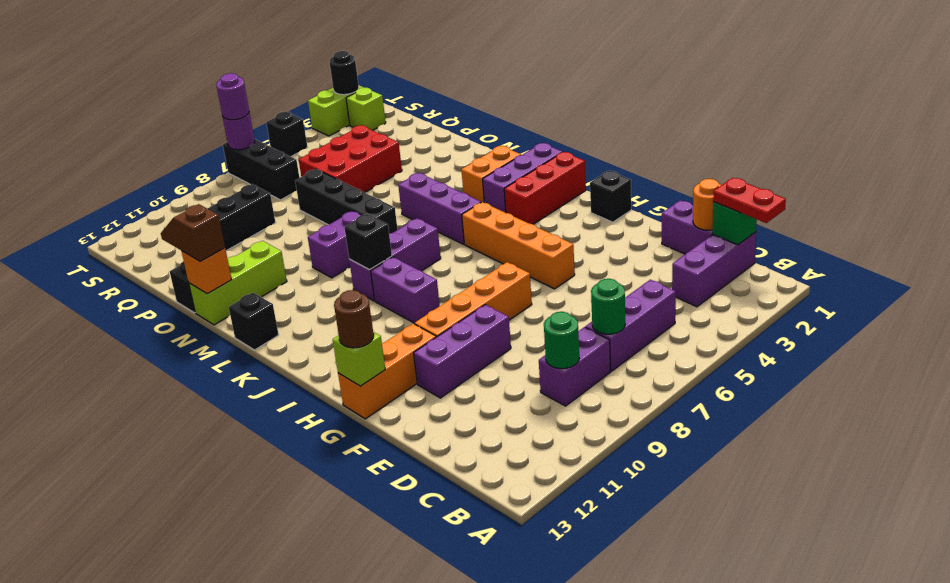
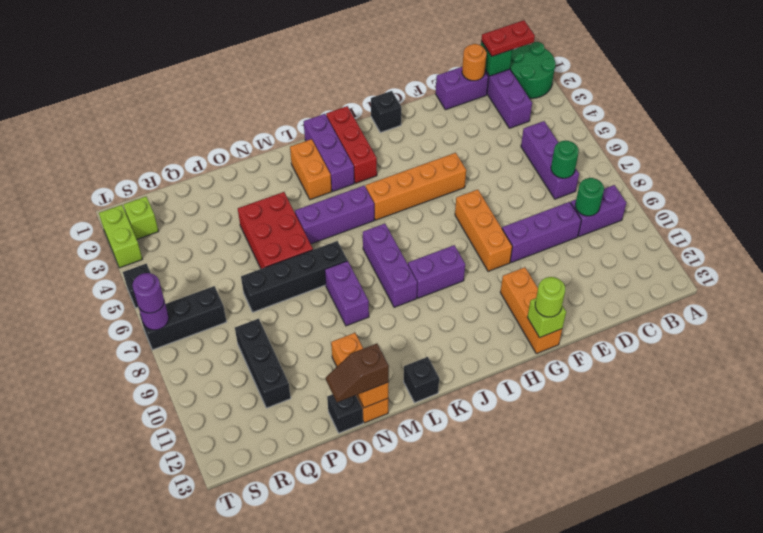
none -> green round brick A1:B2 level 1
purple brick C8:C9 level 1 -> purple brick B9:C9 level 1
purple brick F9:F11 level 1 -> purple brick D9:F9 level 1
orange brick G7:G10 level 1 -> orange brick G7:G9 level 1
brown round brick G13 level 3 -> lime round brick G13 level 3
black brick K9 level 2 -> none
lime brick N11:N13 level 1 -> orange brick N11:N13 level 1
red brick P4:Q6 level 1 -> red brick N4:O6 level 1
black round brick T2 level 2 -> none

